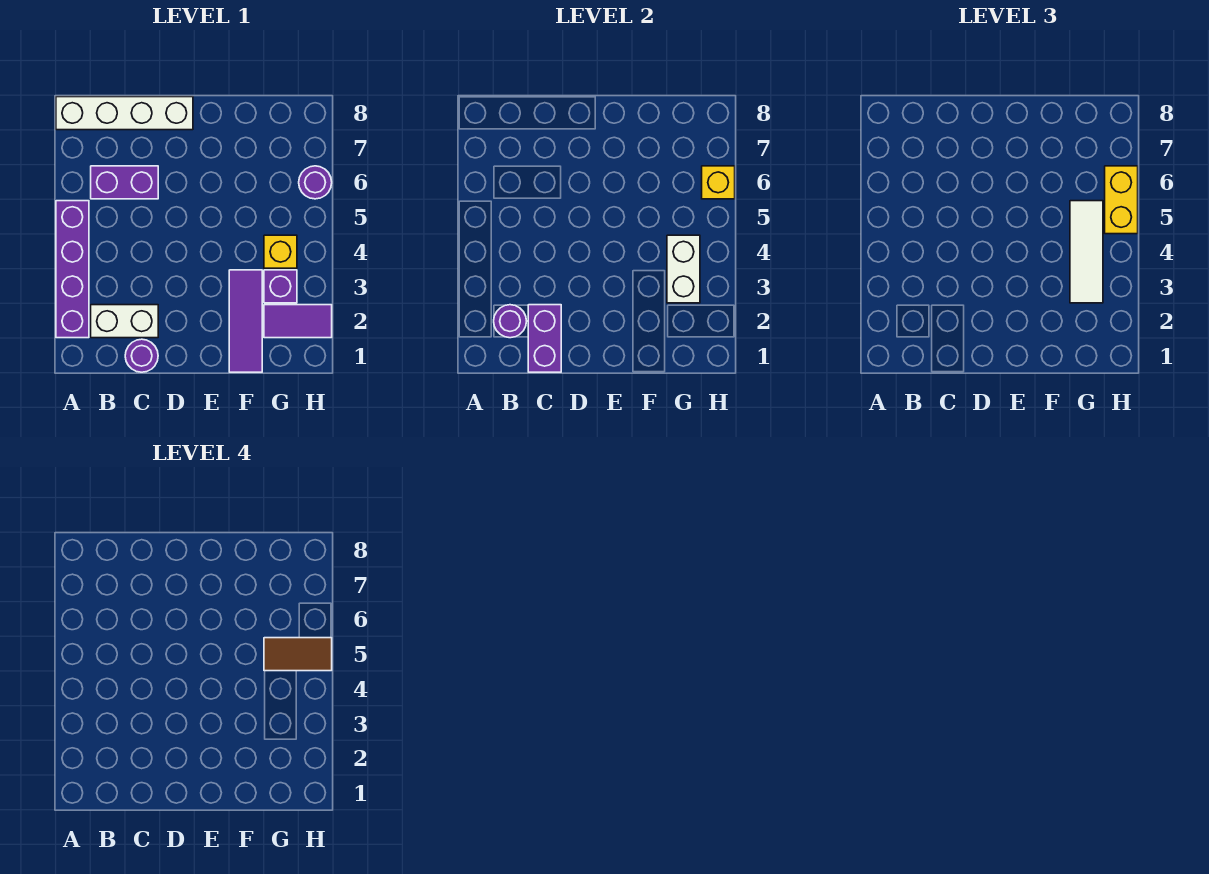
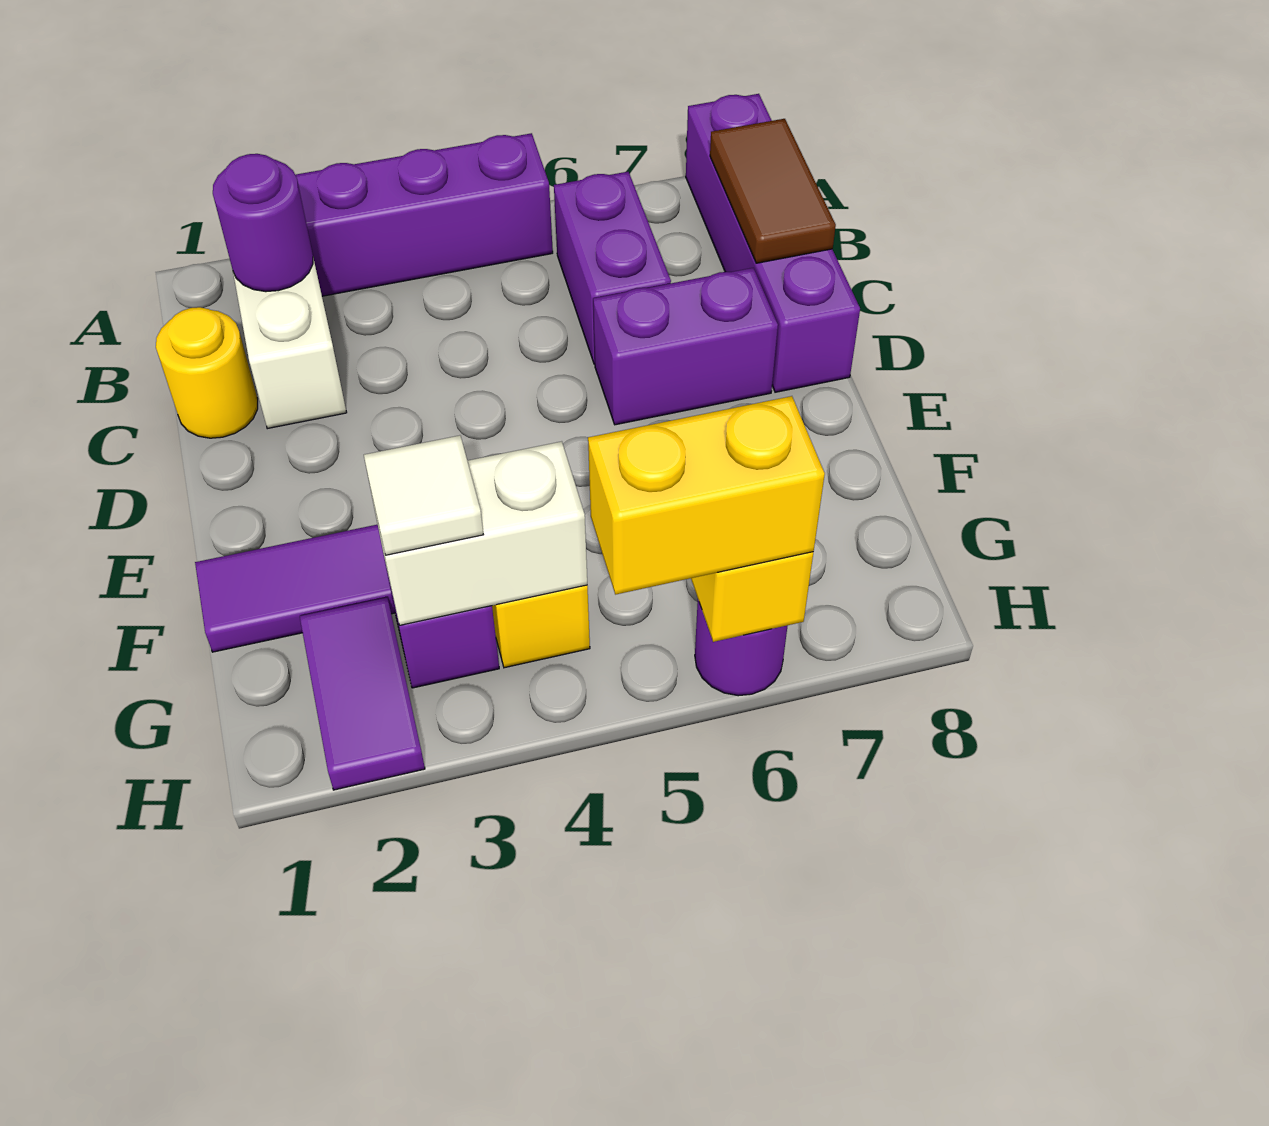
white brick A8:D8 level 1 -> purple brick A8:D8 level 1
purple round brick C1 level 1 -> yellow round brick C1 level 1
purple brick C1:C2 level 2 -> purple brick D6:D7 level 1
white tile G3:G5 level 3 -> white tile G3 level 3
brown tile G5:H5 level 4 -> brown tile B8:C8 level 2

